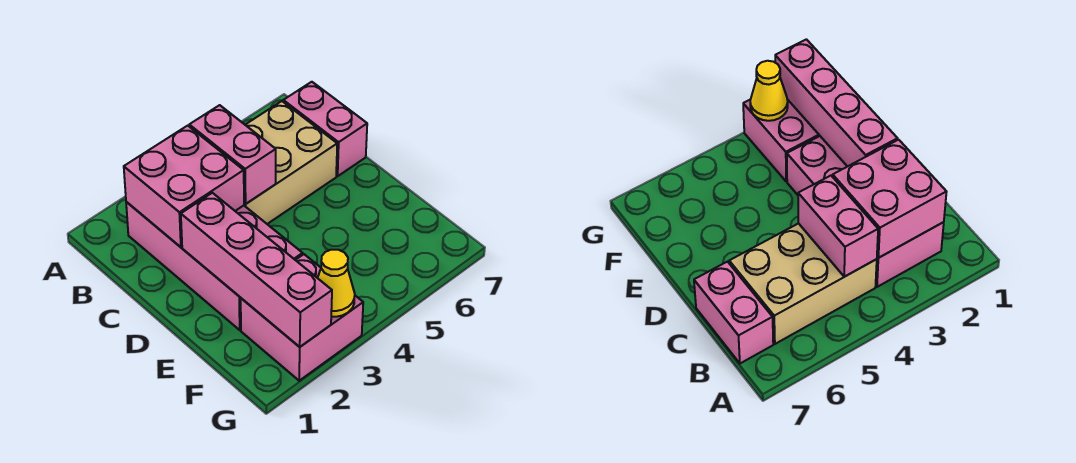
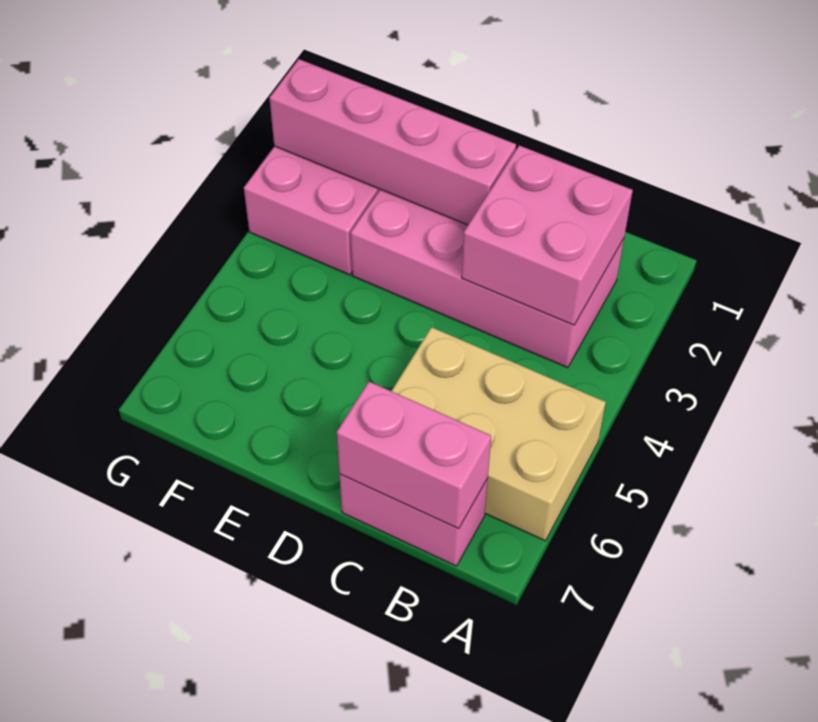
tan brick B4:C6 level 1 -> tan brick A5:C6 level 1
pink brick B4:C4 level 2 -> pink brick B7:C7 level 2
yellow cone G3 level 2 -> none

